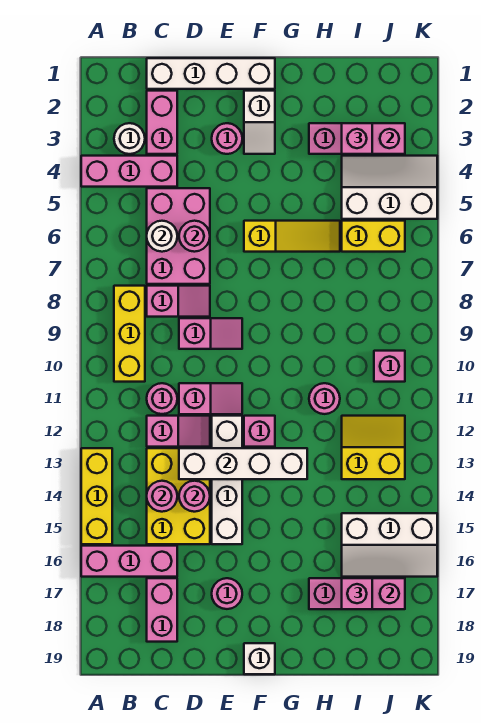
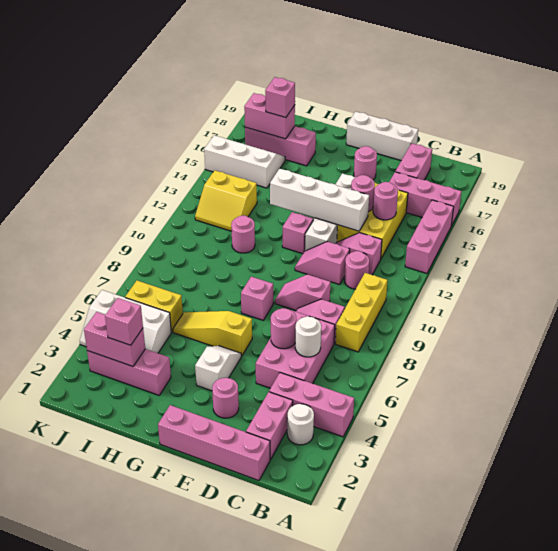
yellow brick A13:A15 level 1 -> pink brick A13:A15 level 1
white brick C1:F1 level 1 -> pink brick C1:F1 level 1
white slope F2:F3 level 1 top 2 -> white slope F4:F5 level 1 top 4
white brick F19 level 1 -> white brick D19:F19 level 1
pink brick J10 level 1 -> pink brick F8 level 1

